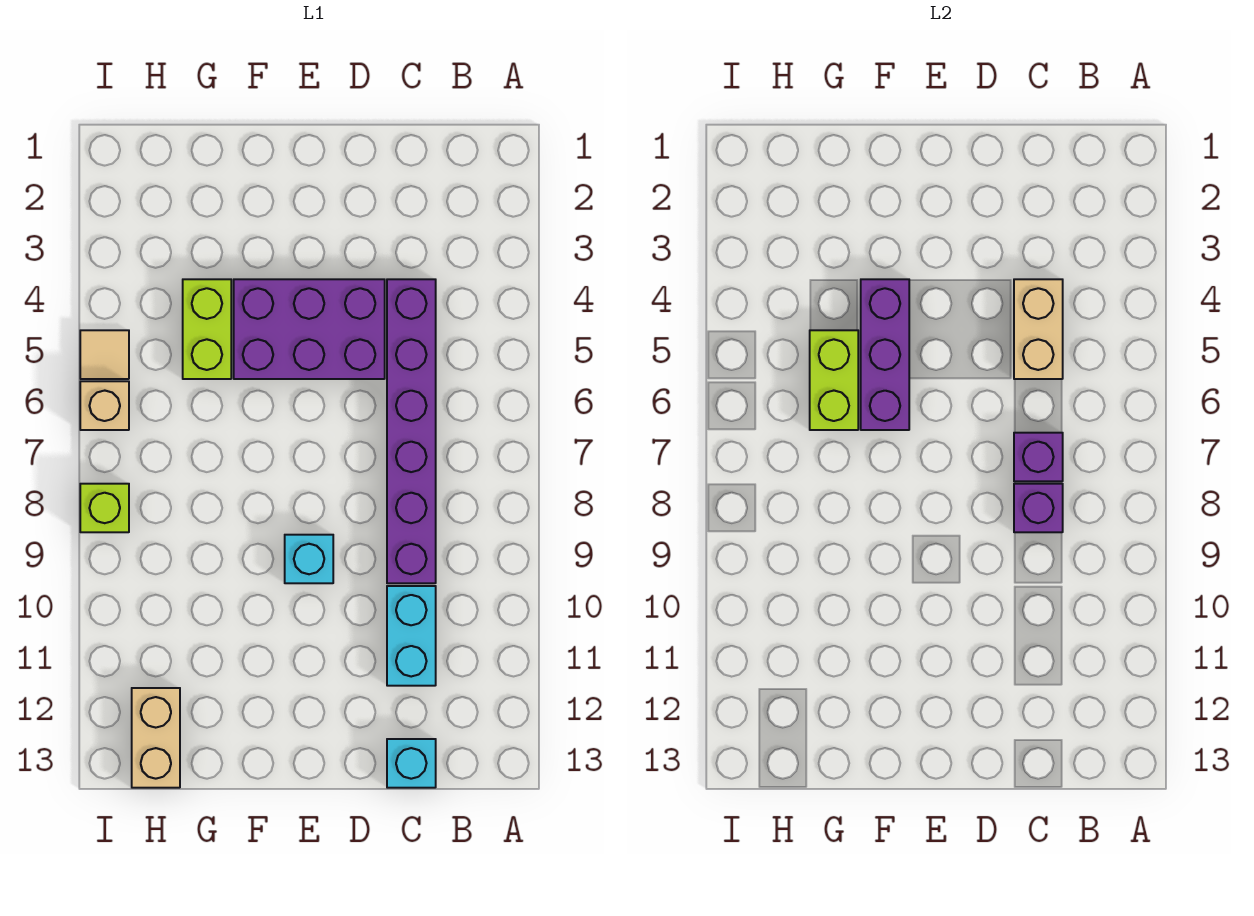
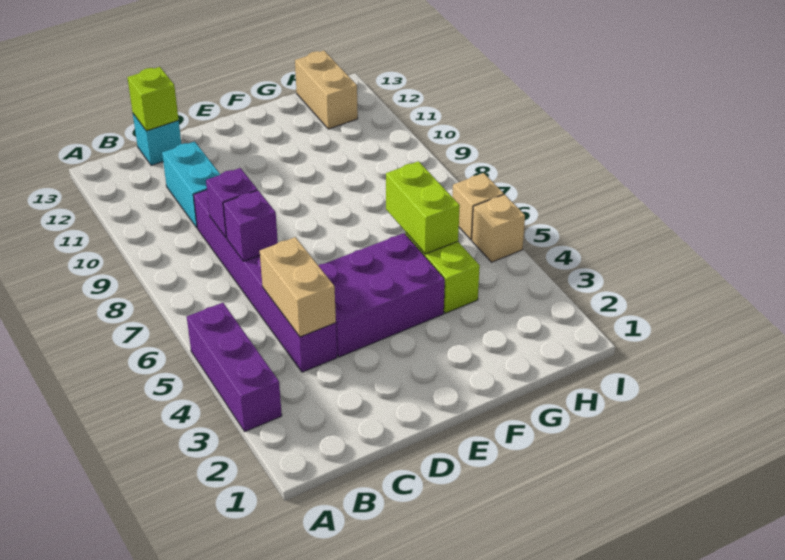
cyan brick E9 level 1 -> none
purple brick F4:F6 level 2 -> purple brick A3:A5 level 1
tan tile I5 level 1 -> tan brick I5 level 1
lime brick I8 level 1 -> lime brick C13 level 2

